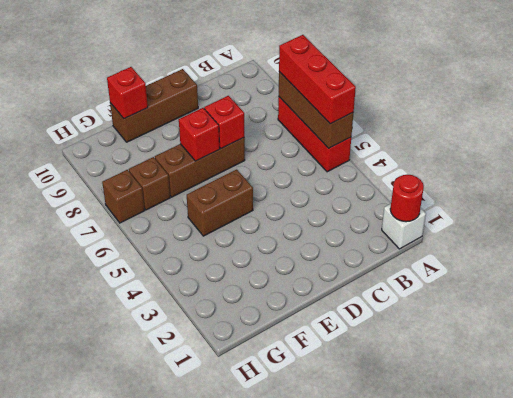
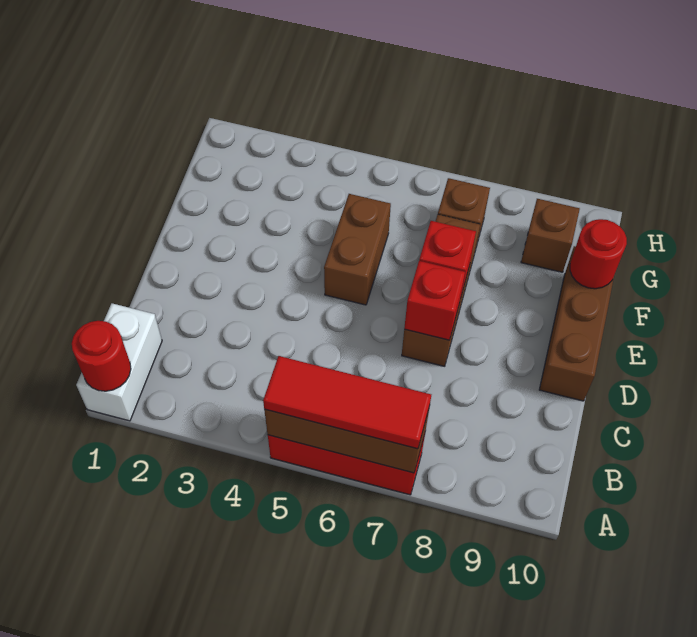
white brick A1 level 1 -> white brick A1:B1 level 1
red brick A5:A7 level 3 -> red tile A5:A7 level 3
red brick F10 level 2 -> red round brick F10 level 2
brown brick H7 level 1 -> brown brick G9 level 1

